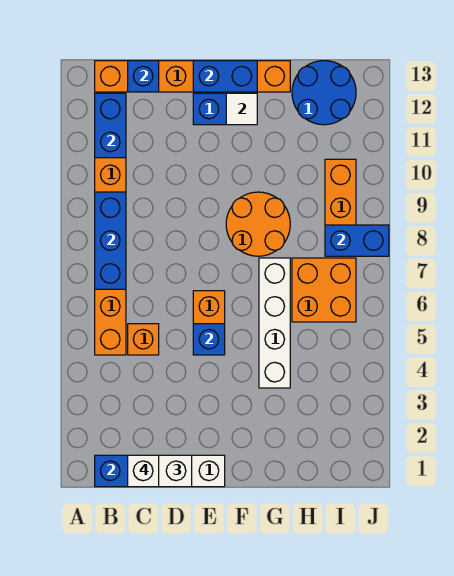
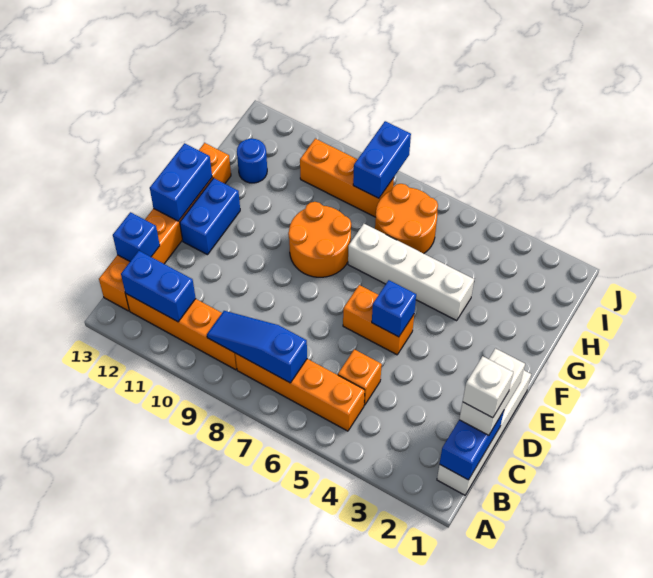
blue brick B7:B9 level 2 -> blue slope B7:B9 level 2 top 7
white tile F12 level 2 -> none
orange brick H6:I7 level 1 -> orange round brick H6:I7 level 1
blue round brick H12:I13 level 1 -> blue round brick H12 level 1

